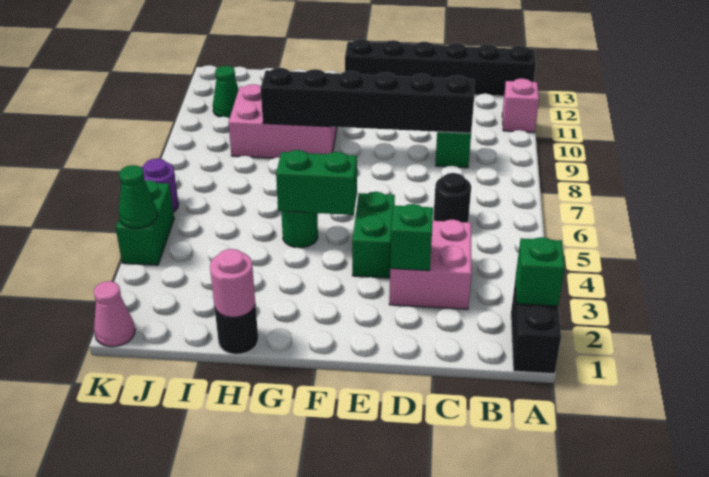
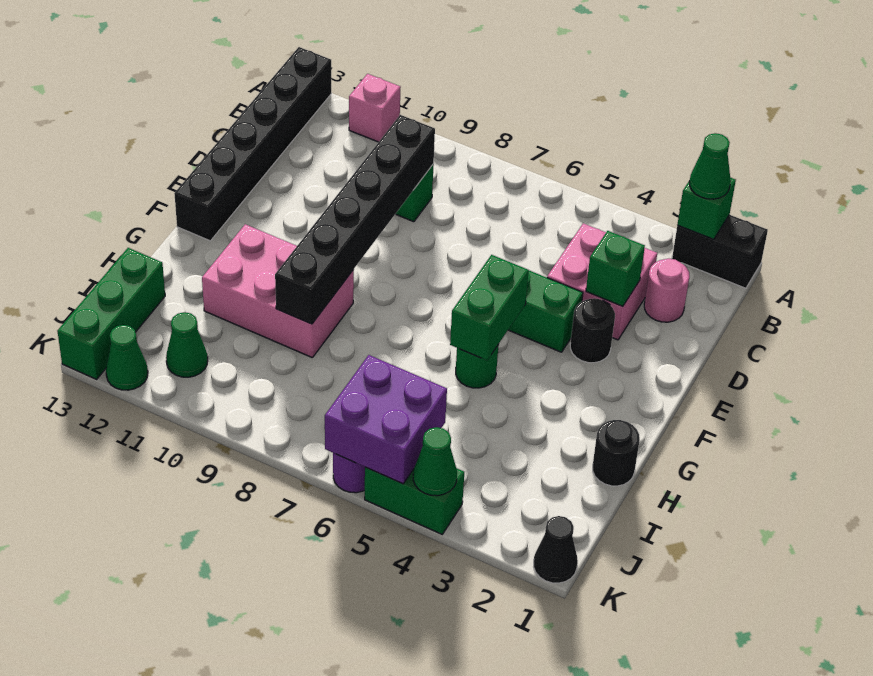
none -> green cone A2 level 3
black round brick C6 level 1 -> black round brick E3 level 1
pink brick G9:I10 level 1 -> pink brick G9:H11 level 1
pink round brick H1 level 2 -> pink round brick C2 level 1
none -> green brick I13:K13 level 1
none -> purple brick J5:K6 level 2
pink cone K1 level 1 -> black cone K1 level 1
none -> green cone K12 level 1

